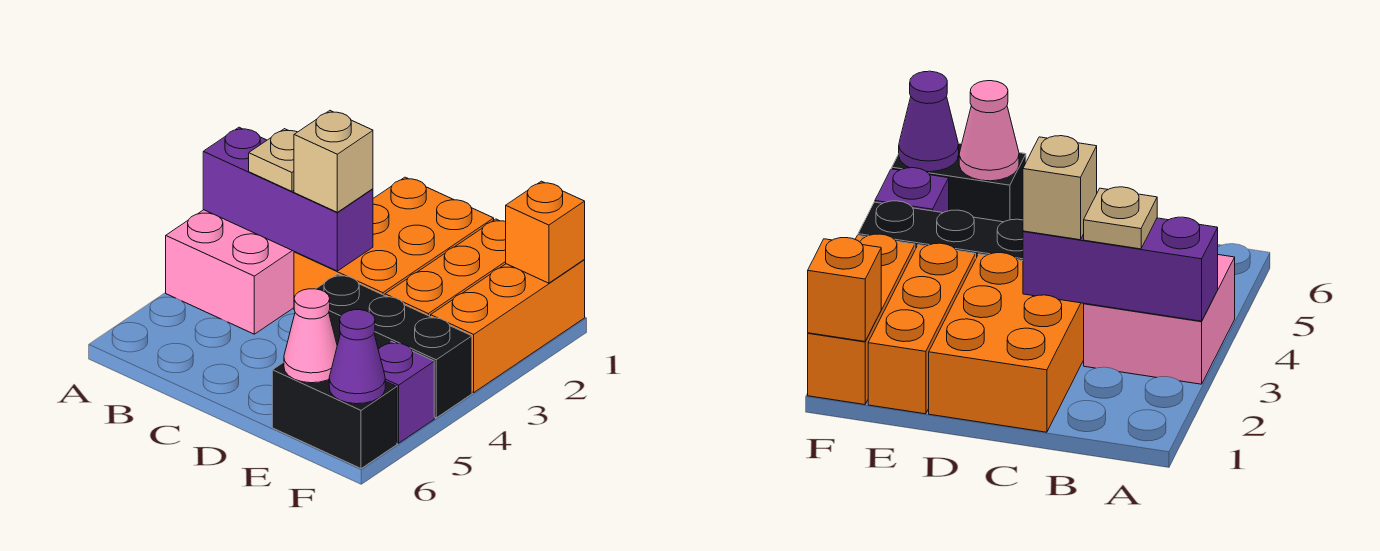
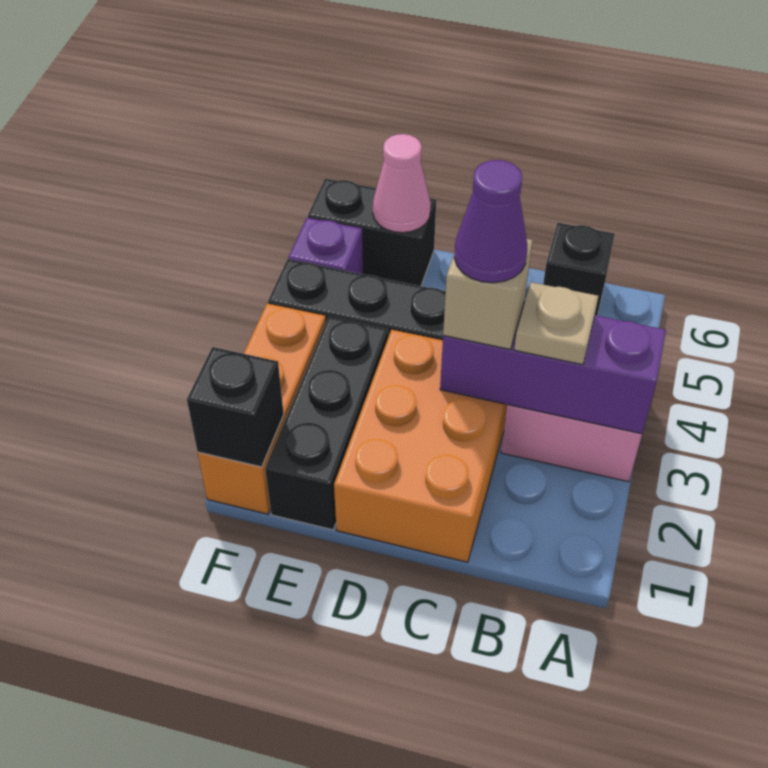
none -> black brick B6 level 1
orange brick E1:E3 level 1 -> black brick E1:E3 level 1
orange brick F1 level 2 -> black brick F1 level 2
purple cone F6 level 2 -> purple cone C3 level 4

